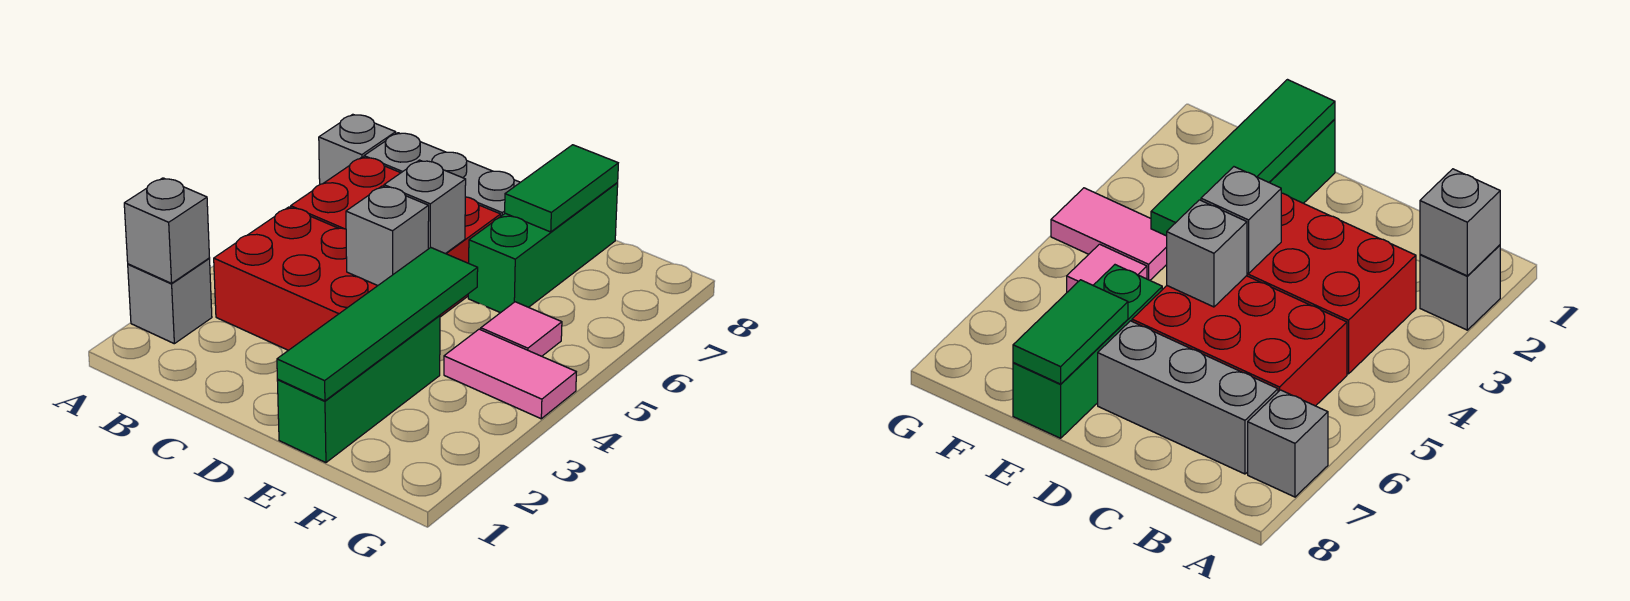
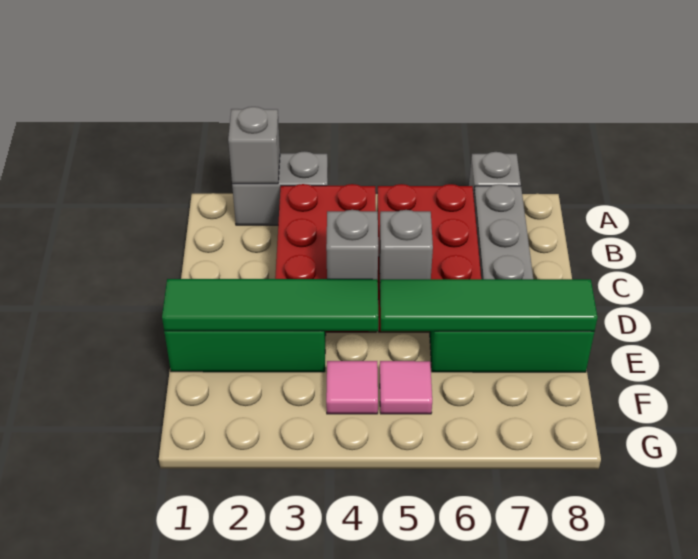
grey brick A2 level 1 -> grey brick A2:A3 level 1
green tile E7:E8 level 2 -> green tile E5:E8 level 2
pink tile F4:G4 level 1 -> pink tile F4 level 1

